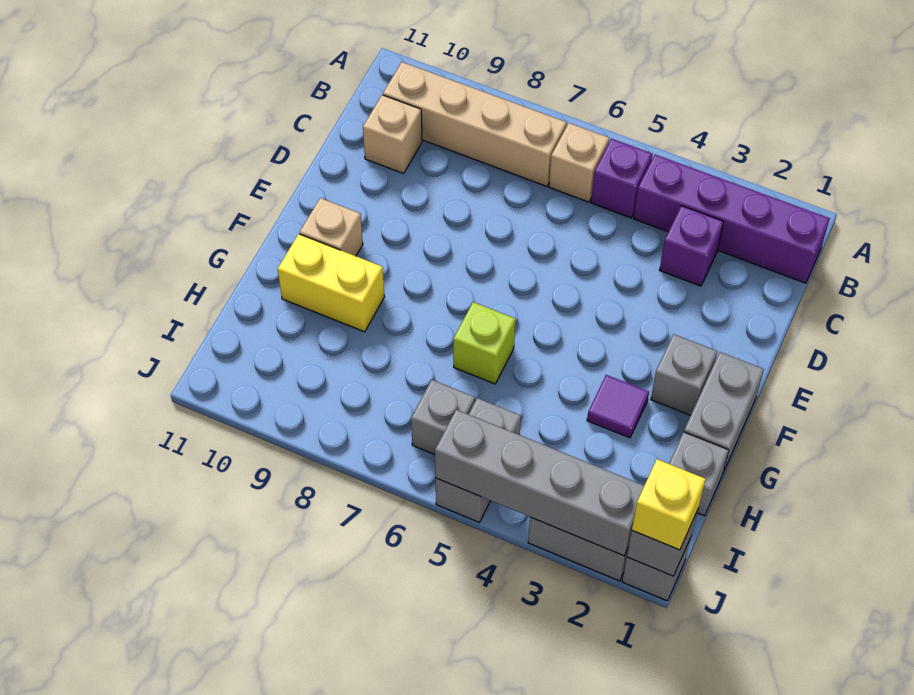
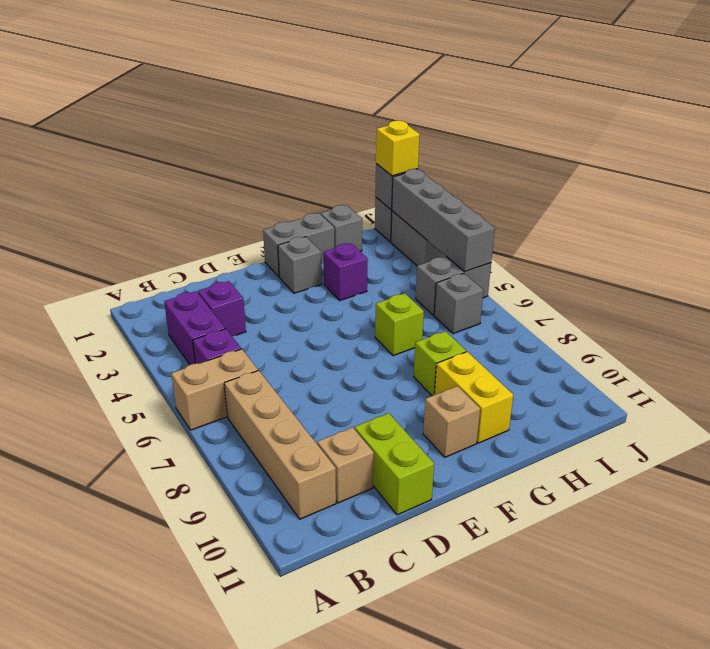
purple brick B1:B4 level 1 -> purple brick B3:B4 level 1
tan brick B6 level 1 -> tan brick A6:B6 level 1
none -> lime brick D10:D11 level 1
purple tile G3 level 1 -> purple brick G3 level 1
none -> lime brick G8 level 1

